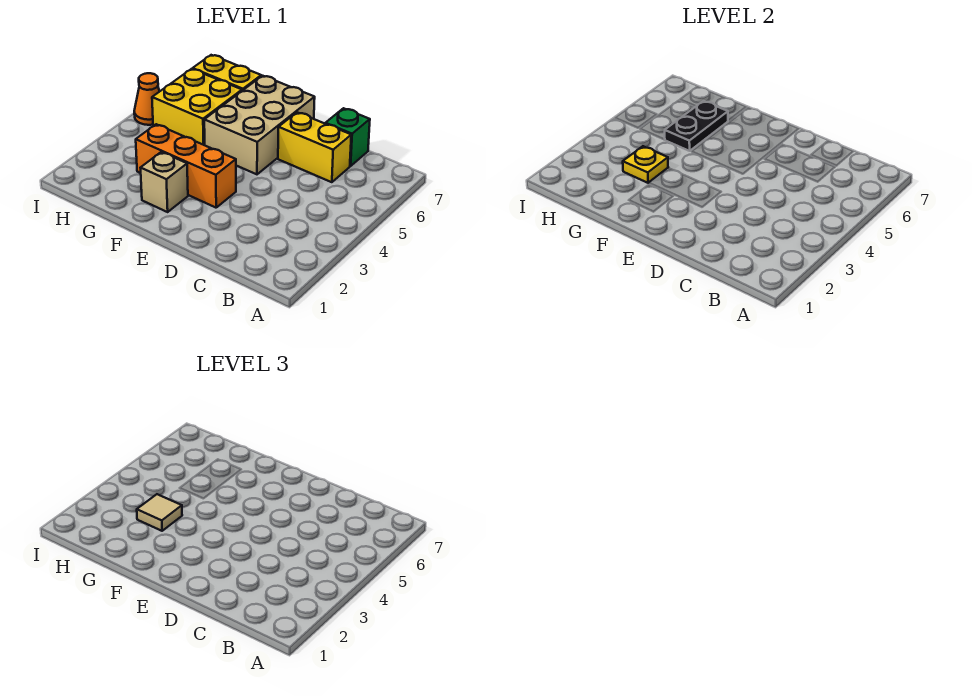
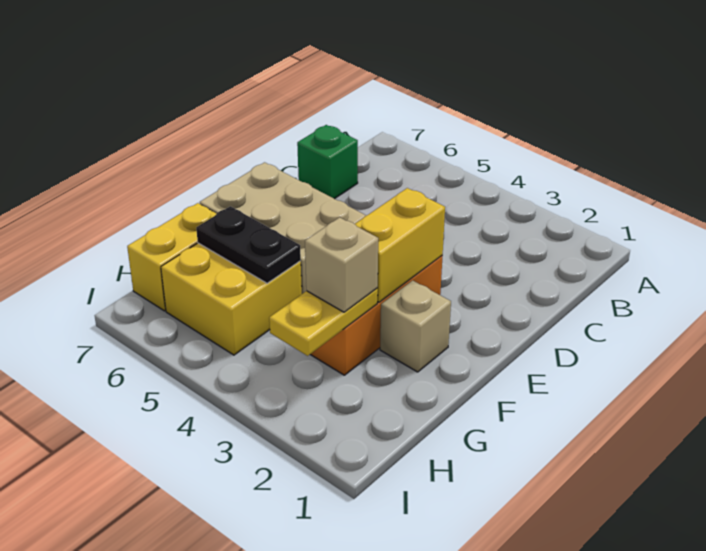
yellow brick C6:D6 level 1 -> yellow brick E3:F3 level 2
yellow plate G3 level 2 -> yellow plate G3:H3 level 2
tan tile G3 level 3 -> tan brick G3 level 3
orange cone I5 level 1 -> none

